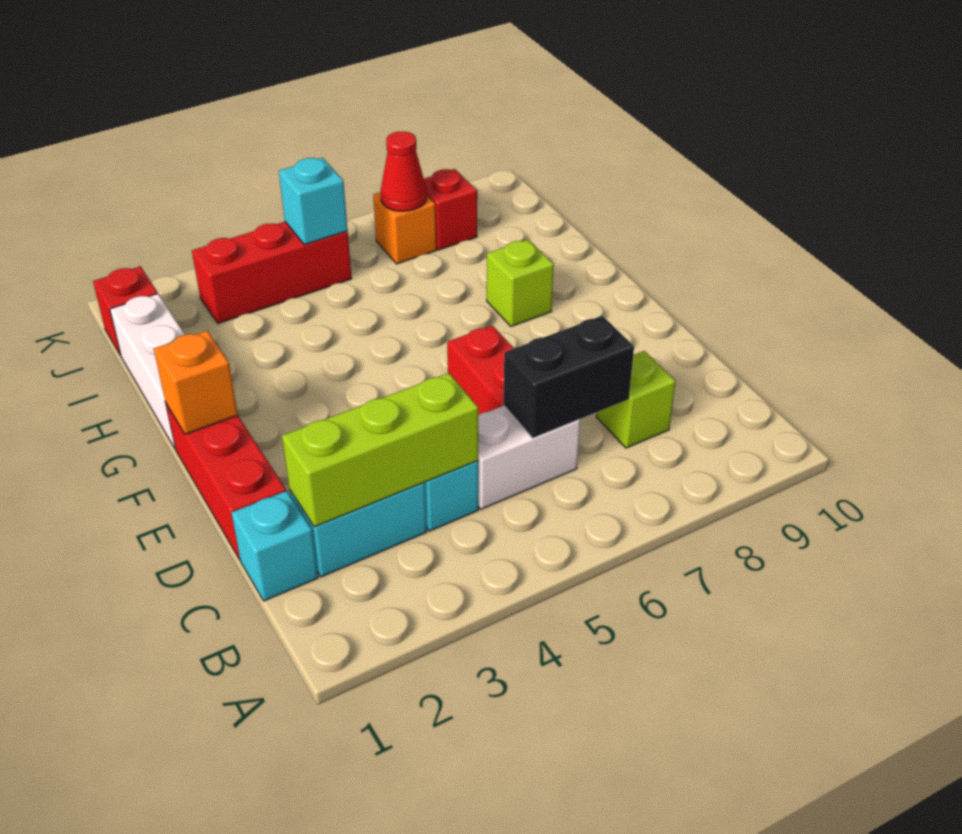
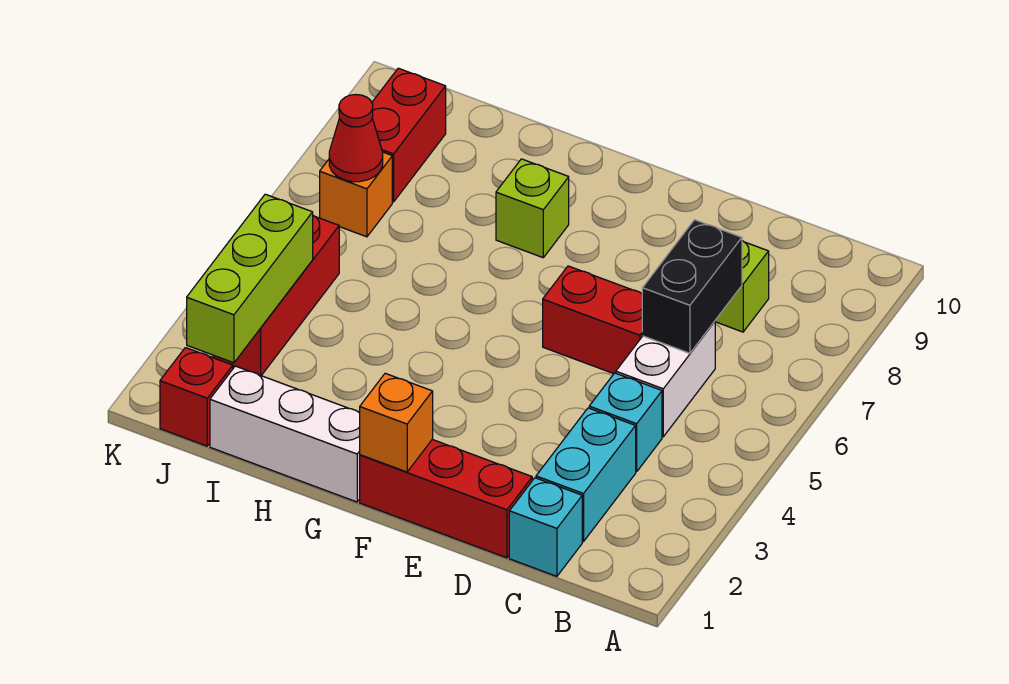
lime brick C2:C4 level 2 -> lime brick J2:J4 level 2
cyan brick J5 level 2 -> none
red brick J8 level 1 -> red brick J8:J9 level 1

